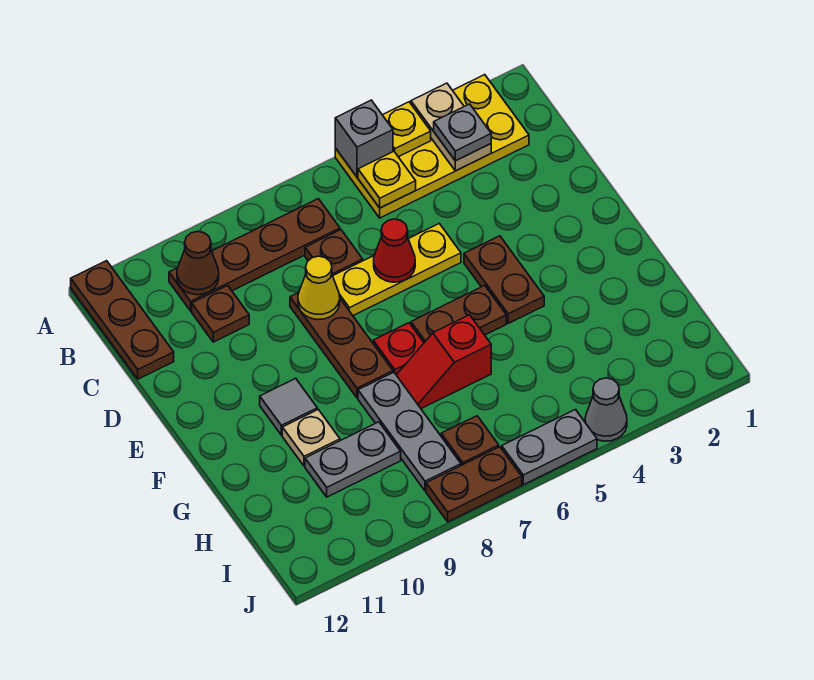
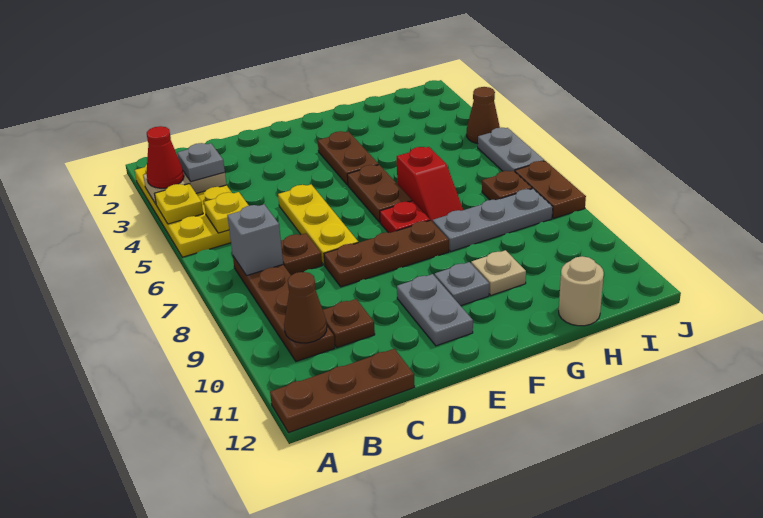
grey brick A5 level 2 -> grey brick B7 level 2
red cone D6 level 2 -> red cone A3 level 3
yellow cone D8 level 2 -> none
brown plate E4:F4 level 1 -> brown plate F3:F4 level 1
grey tile F10 level 1 -> grey plate F10 level 1
grey plate H9:H10 level 1 -> grey plate E10:E11 level 1
none -> tan round brick H12 level 1
grey cone J4 level 1 -> brown cone J4 level 1

